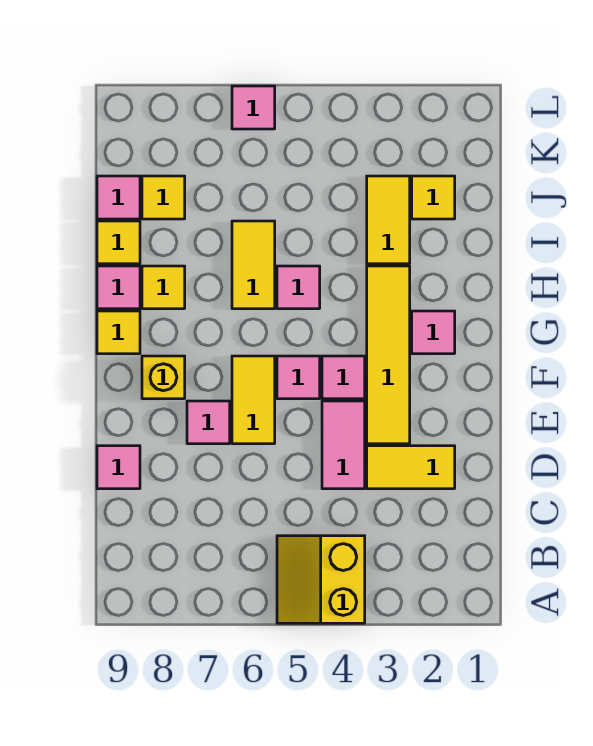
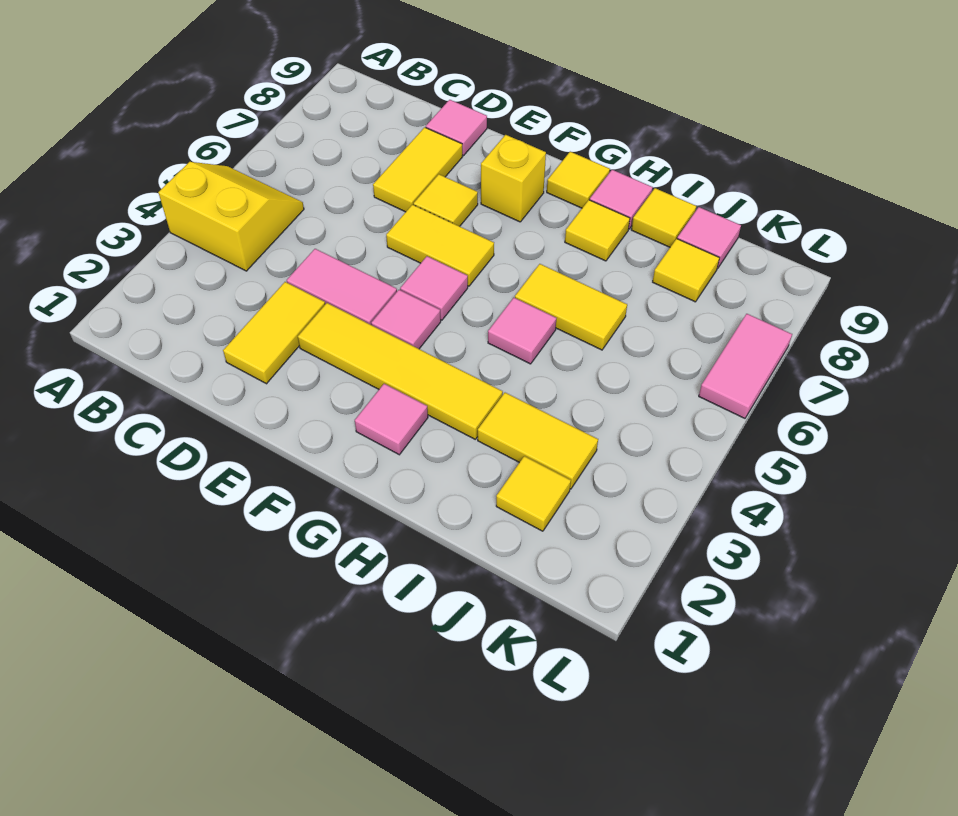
none -> yellow tile D7:D8 level 1
pink tile E7 level 1 -> yellow tile E7 level 1
pink tile L6 level 1 -> pink tile L6:L7 level 1

